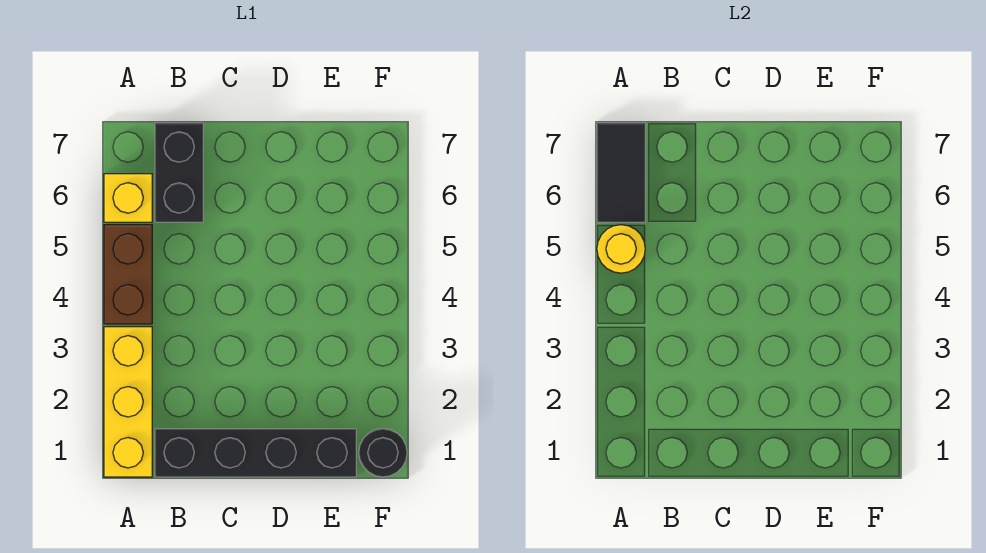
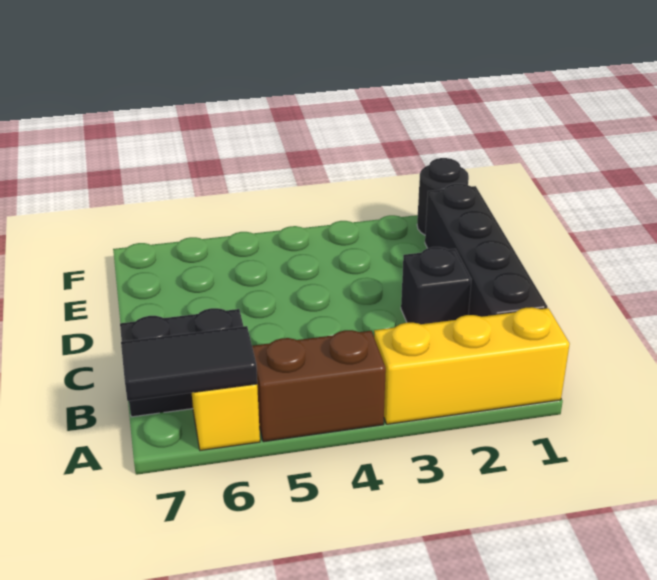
yellow round brick A5 level 2 -> none
none -> black brick C2 level 1

